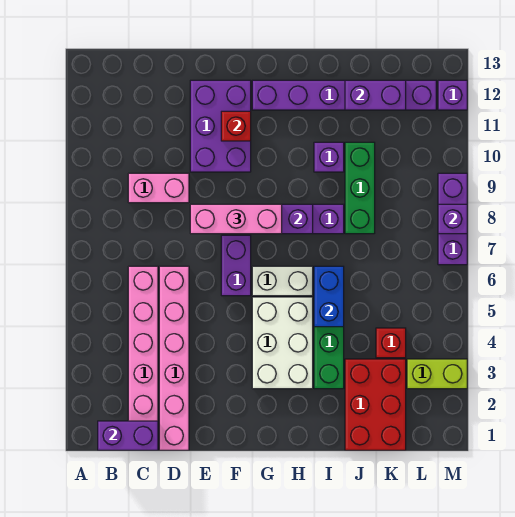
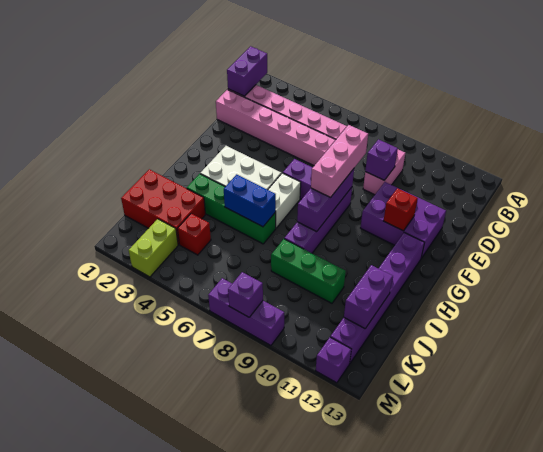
purple brick I10 level 1 -> purple brick D9 level 2

